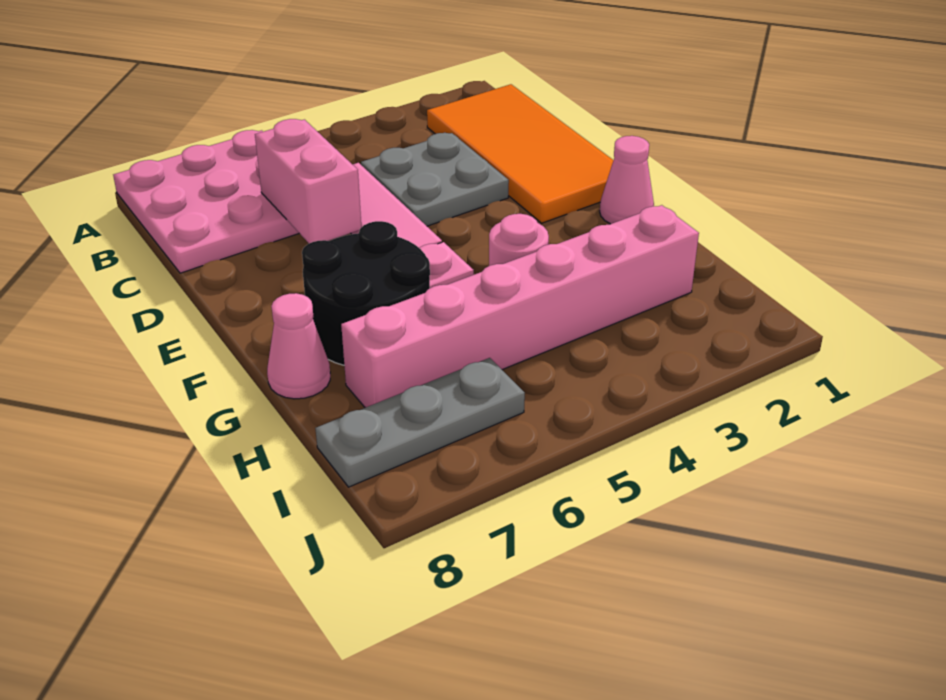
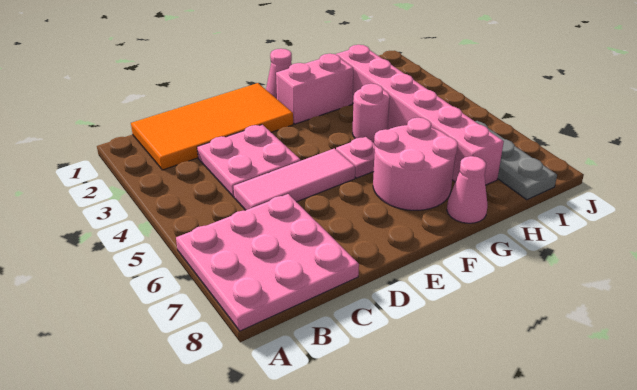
grey plate C3:D4 level 1 -> pink plate C3:D4 level 1
pink brick C6:D6 level 2 -> pink brick F2:G2 level 1
black round brick F6:G7 level 1 -> pink round brick F6:G7 level 1

